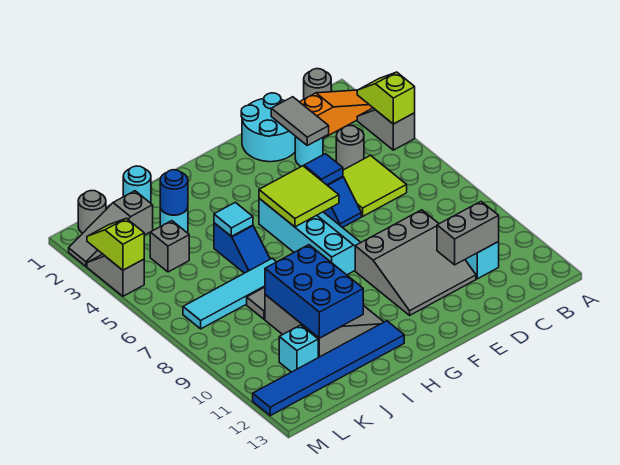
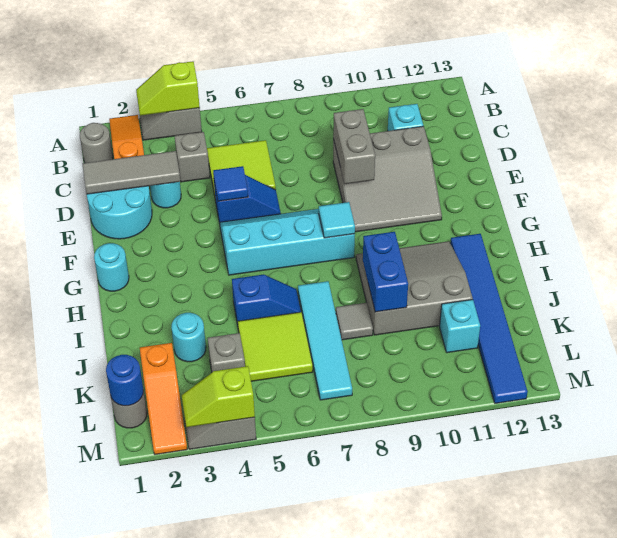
grey round brick C4 level 1 -> grey brick C4 level 1
grey brick C11:D11 level 2 -> grey brick D9:E9 level 2
grey tile D2:D3 level 2 -> grey tile D1:D3 level 2
grey slope D9:F11 level 1 top 9 -> grey slope D9:F11 level 1 top D
lime tile F5:G6 level 2 -> lime tile J5:K6 level 1
cyan tile I5 level 2 -> cyan tile G8 level 2
blue brick I9:J11 level 2 -> blue brick I9:J9 level 2
cyan round brick J1 level 1 -> cyan round brick G1 level 1
blue round brick J3 level 2 -> blue round brick L1 level 2
grey slope K2:M2 level 1 top K -> orange slope K2:M2 level 1 top K

